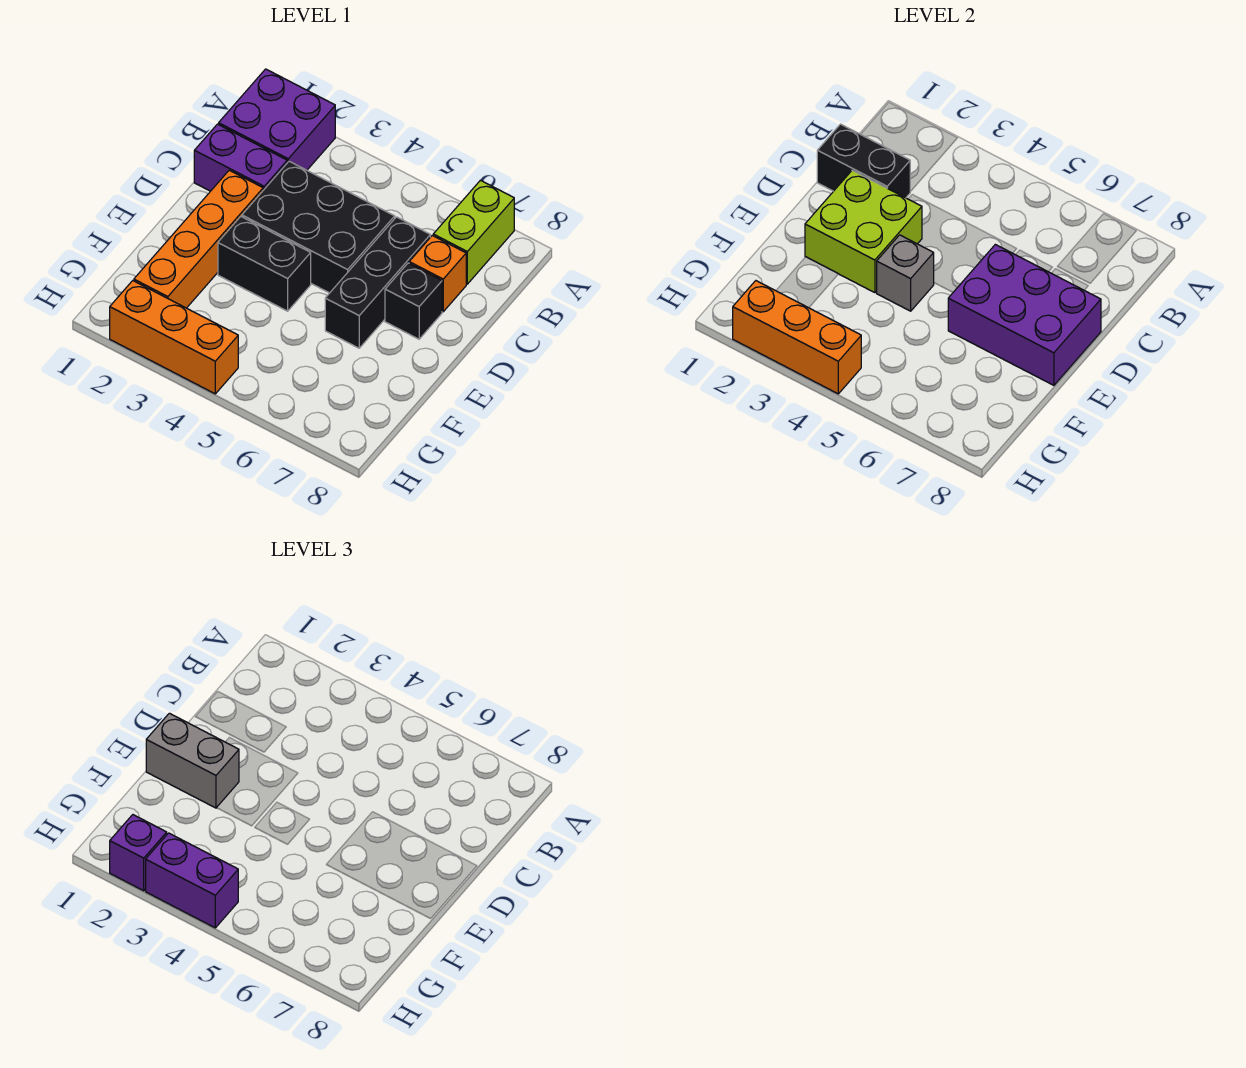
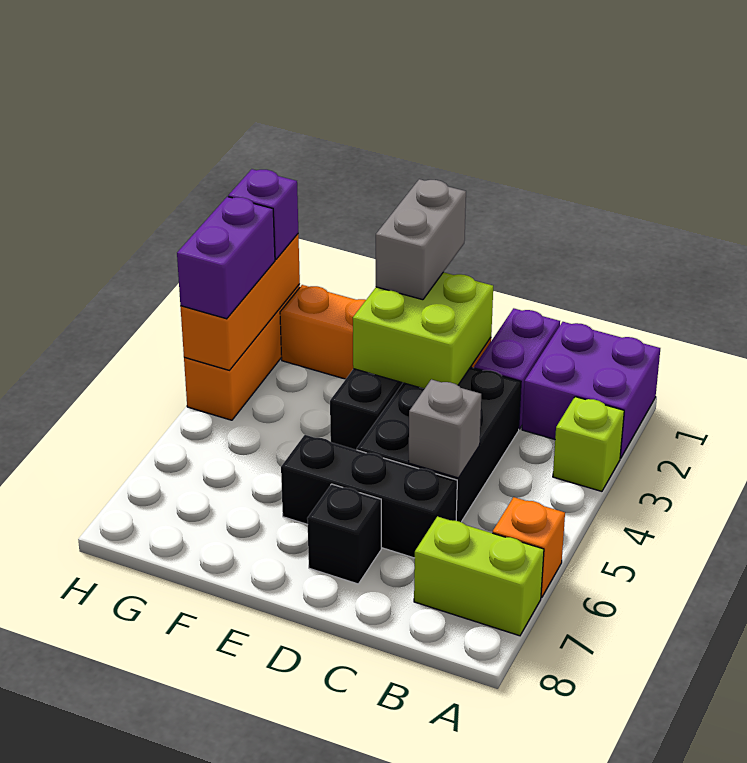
none -> lime brick A3 level 1
black brick C1:C2 level 2 -> none
orange brick C7 level 1 -> orange brick A6 level 1
purple brick D6:E8 level 2 -> none
grey brick E4 level 2 -> grey brick C5 level 2

